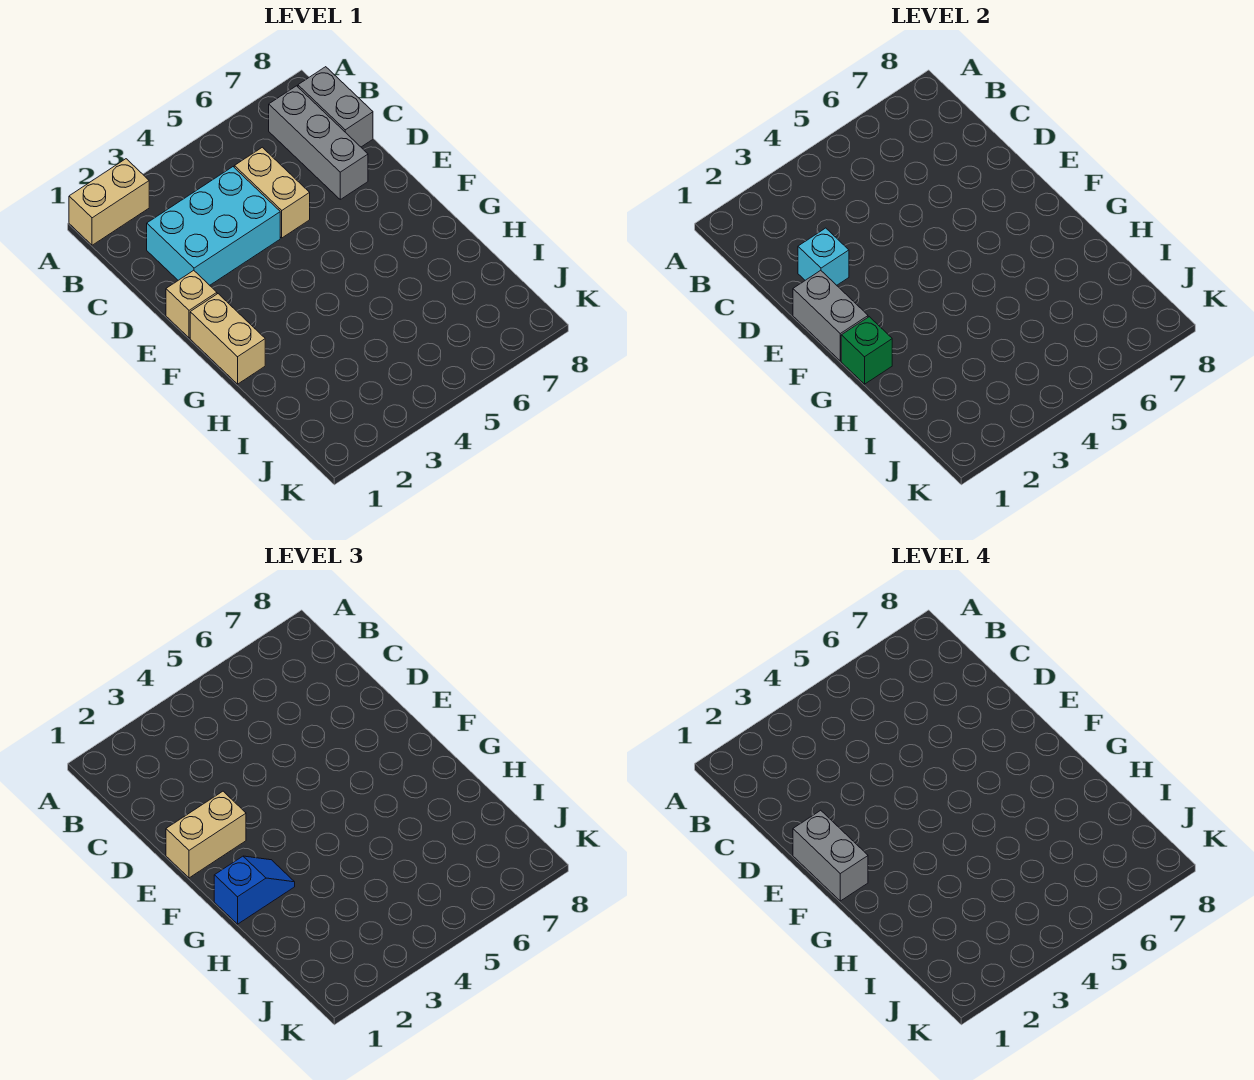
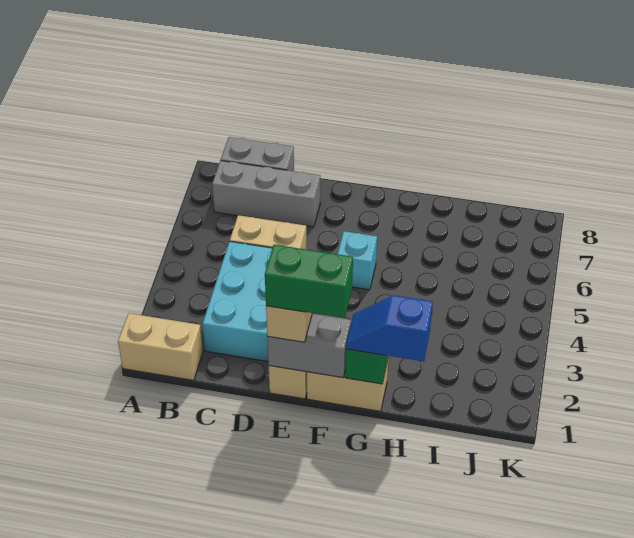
tan brick A1:A2 level 1 -> tan brick A1:B1 level 1
cyan brick D2 level 2 -> cyan brick F5 level 1
grey brick E1:F1 level 4 -> green brick E1:F1 level 4
blue slope G1:G2 level 3 top 1 -> blue slope G1:H1 level 3 top H

